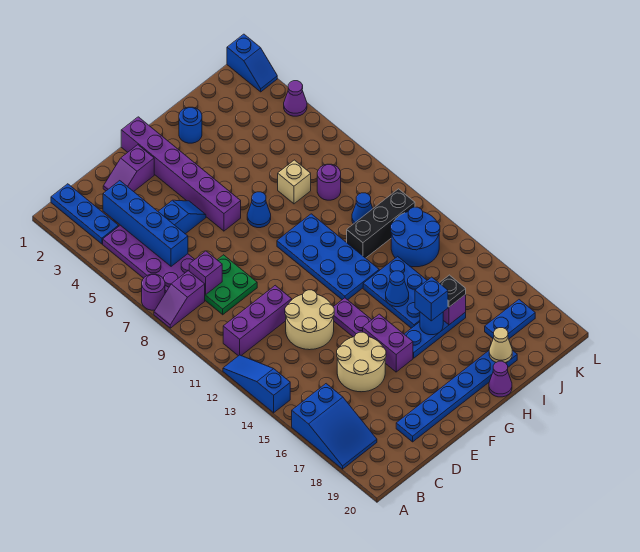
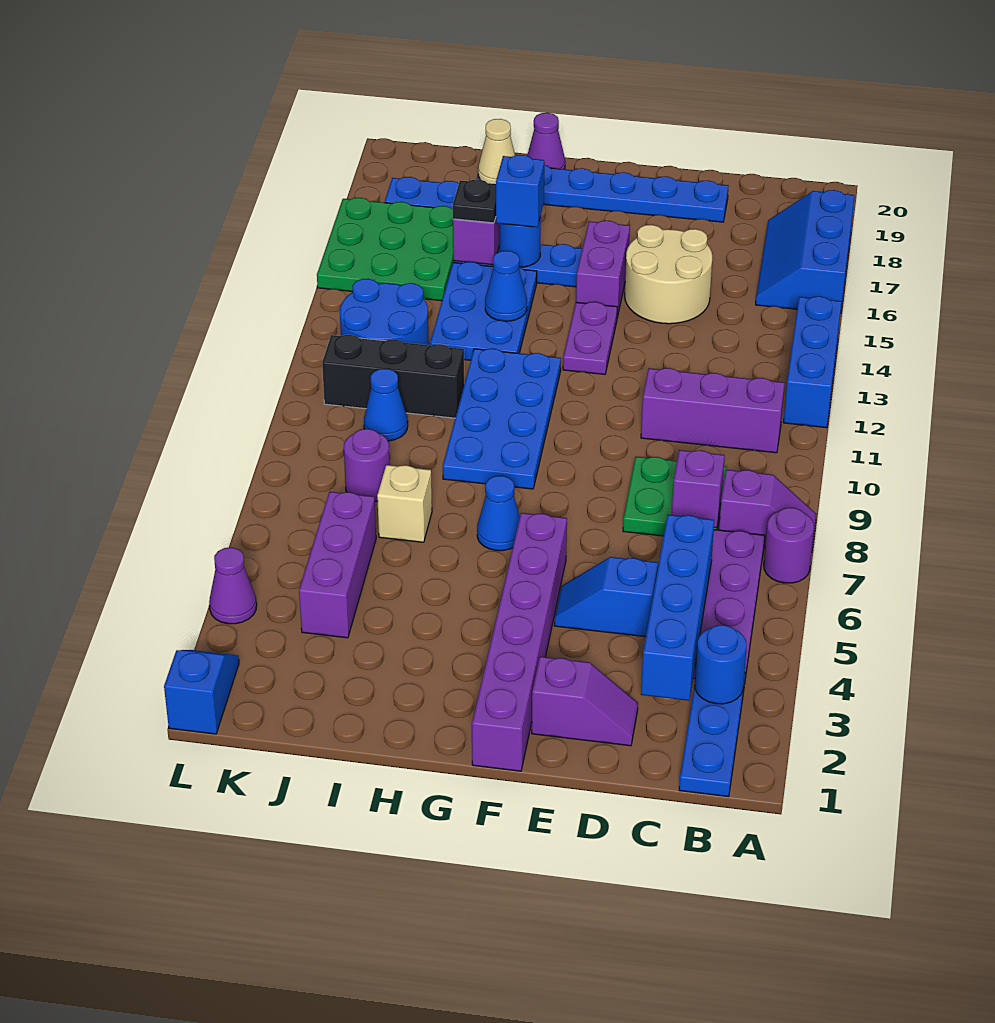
blue slope A12:A14 level 1 top 14 -> blue brick A12:A14 level 1
blue slope A16:B18 level 1 top 16 -> blue slope A16:B18 level 1 top A
tan round brick D12:E13 level 1 -> none
blue round brick H2 level 1 -> blue round brick B3 level 2
none -> purple brick J4:J6 level 1
none -> green plate J15:L17 level 1

